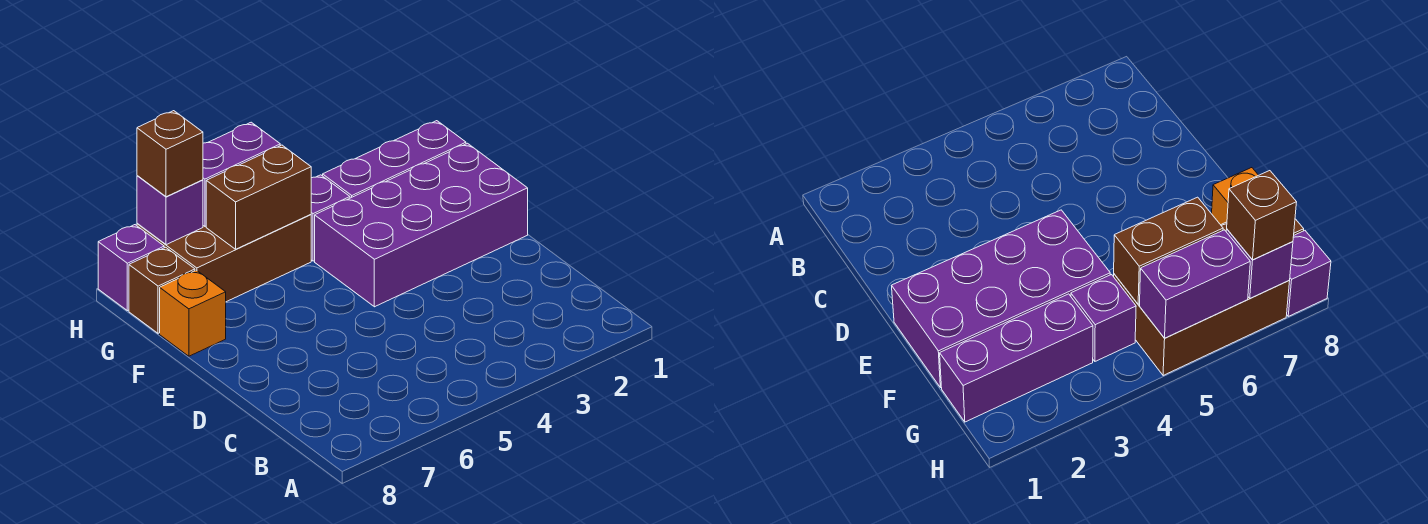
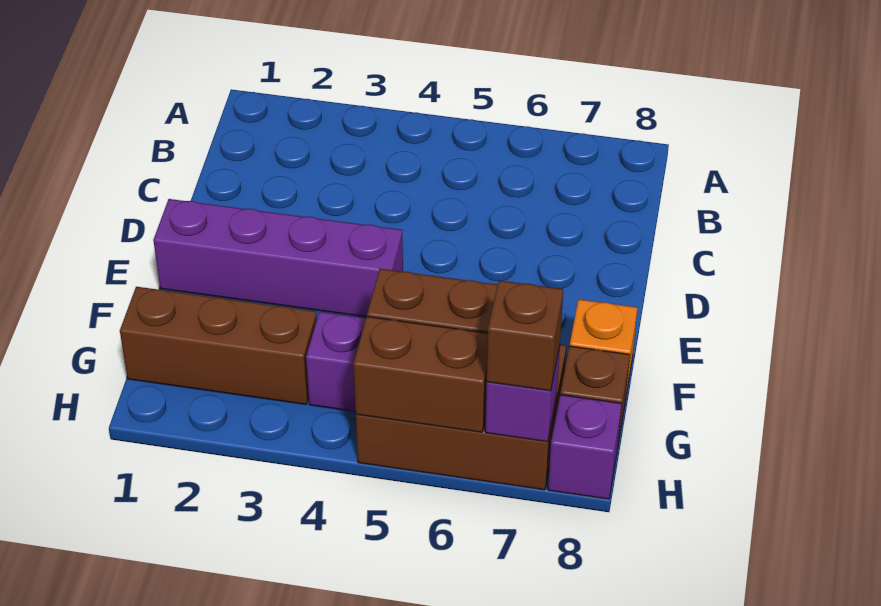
purple brick E1:F4 level 1 -> purple brick E1:E4 level 1
purple brick G1:G3 level 1 -> brown brick G1:G3 level 1
purple brick H5:H6 level 2 -> brown brick H5:H6 level 2

